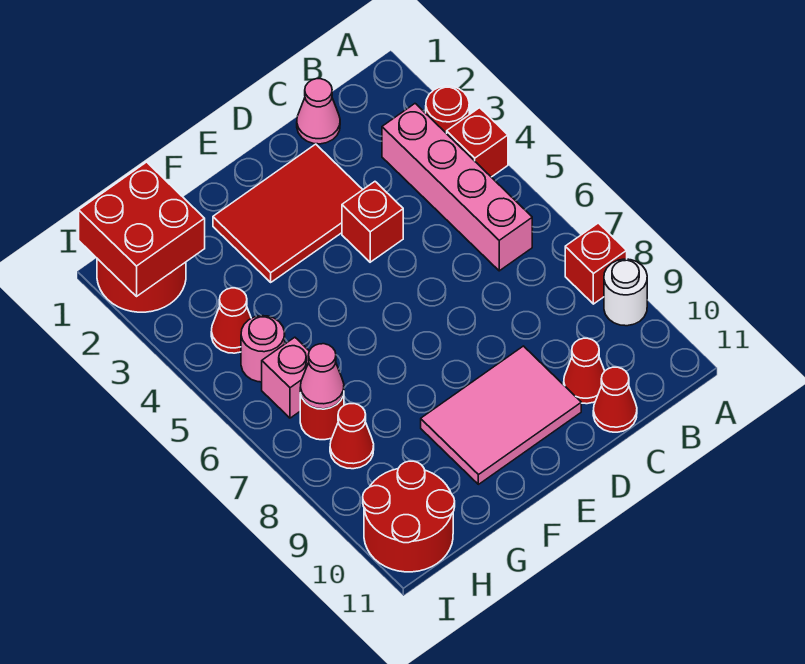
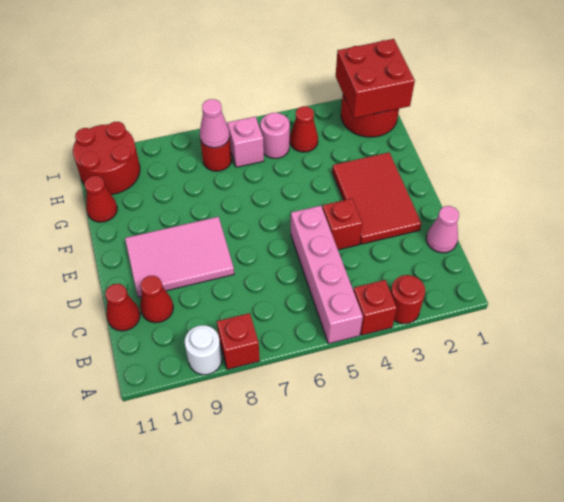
pink brick B3:B6 level 1 -> pink brick A5:D5 level 1
pink tile D9:F10 level 1 -> pink tile D8:E10 level 1
red cone H8 level 1 -> red cone G11 level 1

